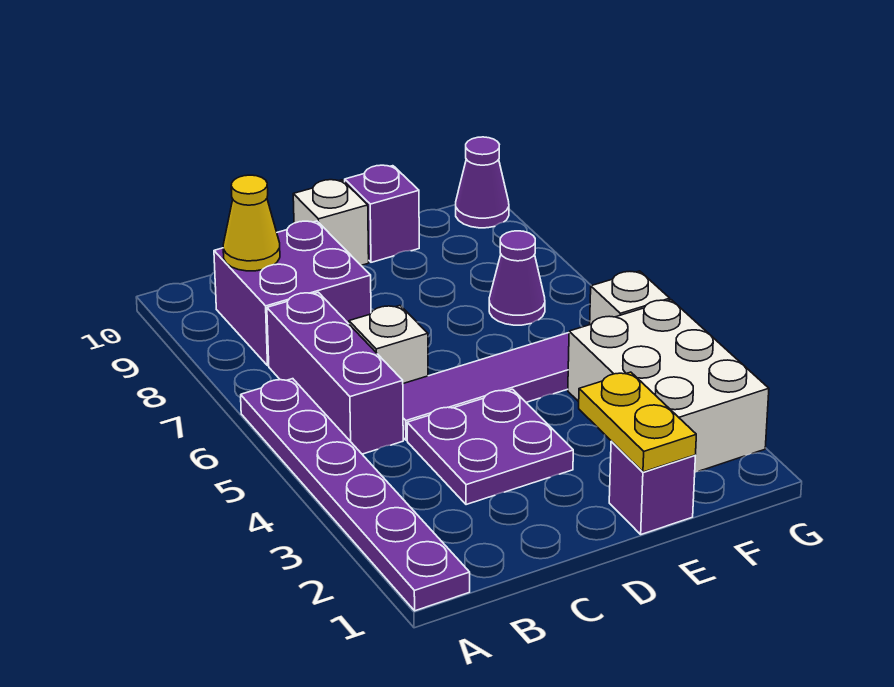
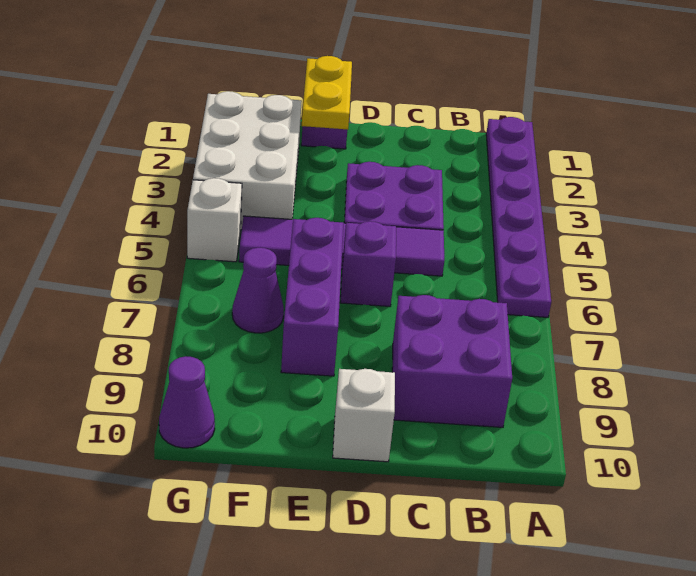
purple brick B5:B7 level 1 -> purple brick E6:E8 level 1
yellow cone B9 level 2 -> none
white brick C6 level 1 -> none
purple brick E10 level 1 -> purple brick D6 level 1

